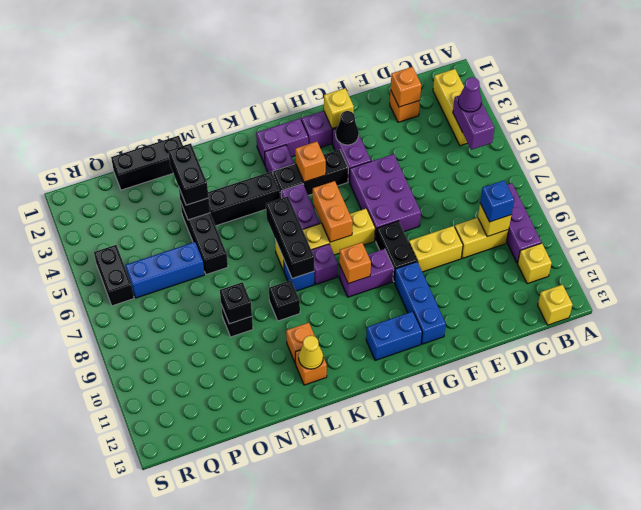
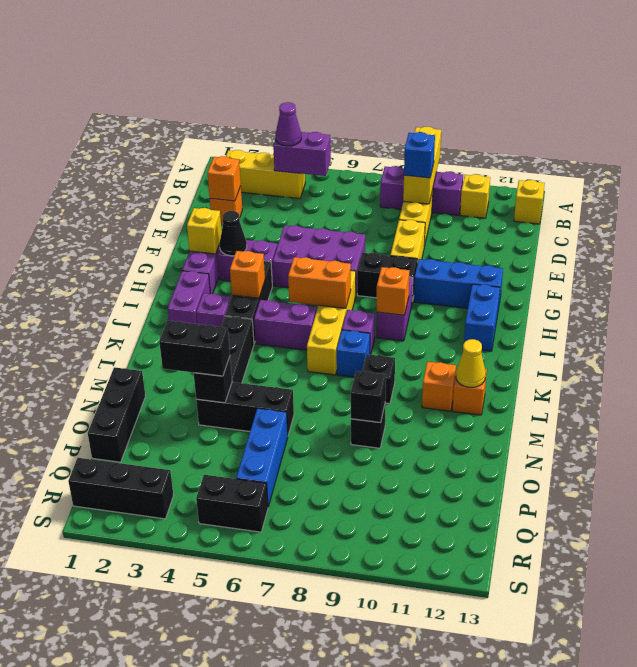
yellow brick C9 level 2 -> yellow brick A9:C9 level 2
black brick K6:K8 level 2 -> black brick R1:R3 level 1

